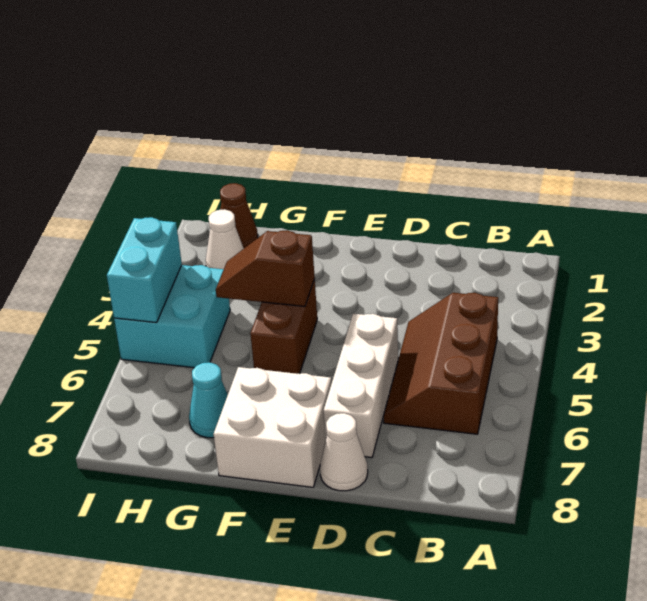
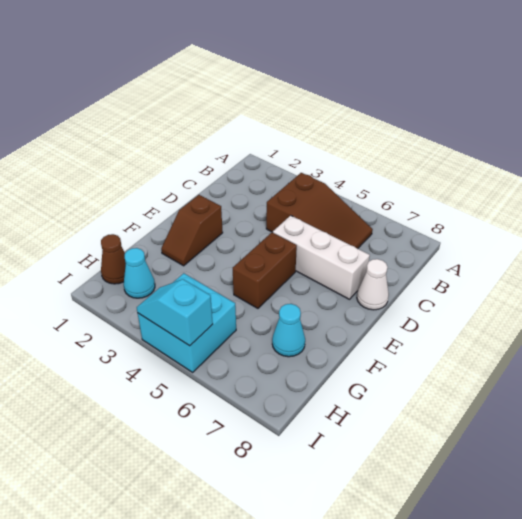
brown slope B4:C6 level 1 top B -> brown slope B4:C6 level 1 top 4
white brick E7:F8 level 1 -> none
brown brick F4:F5 level 1 -> brown brick E5:F5 level 1
brown slope F4:G4 level 2 top F -> brown slope E2:F2 level 1 top E
white cone H2 level 1 -> cyan cone H2 level 1
cyan brick I4:I5 level 2 -> cyan slope I4:I5 level 2 top 5

